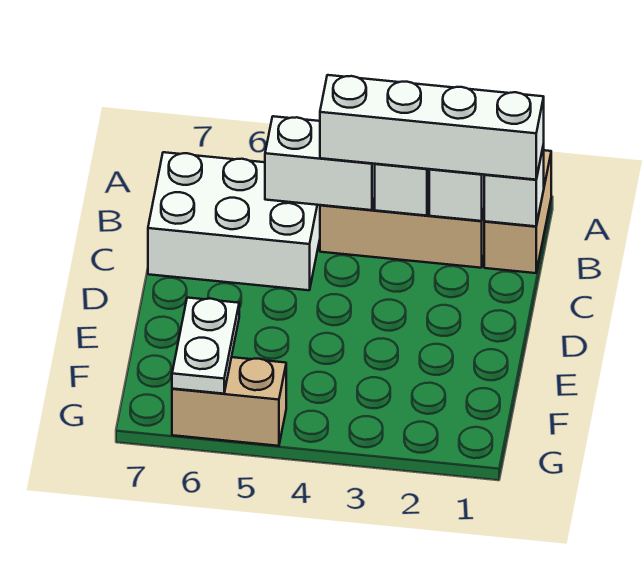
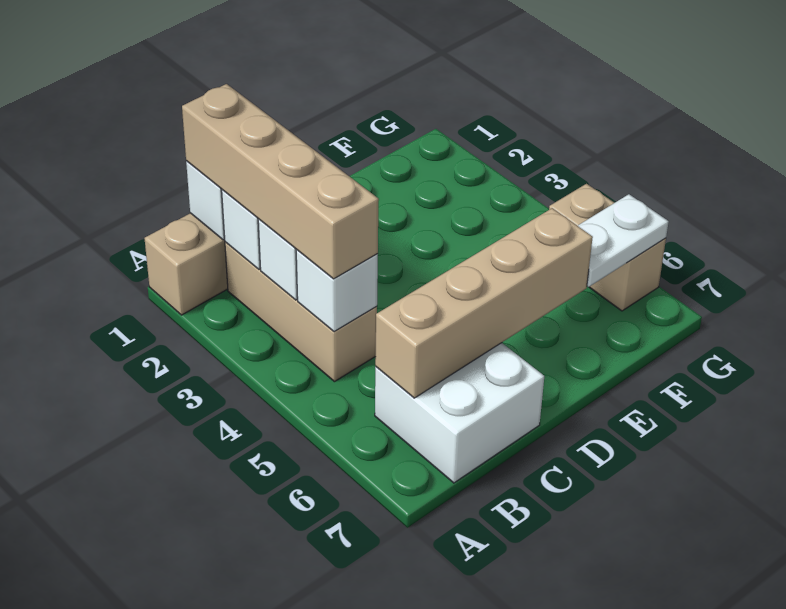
white brick B1:B4 level 3 -> tan brick B1:B4 level 3
white brick B4:B5 level 2 -> white brick B4 level 2
white brick B5:C7 level 1 -> white brick B6:C7 level 1
none -> tan brick B6:E6 level 2

